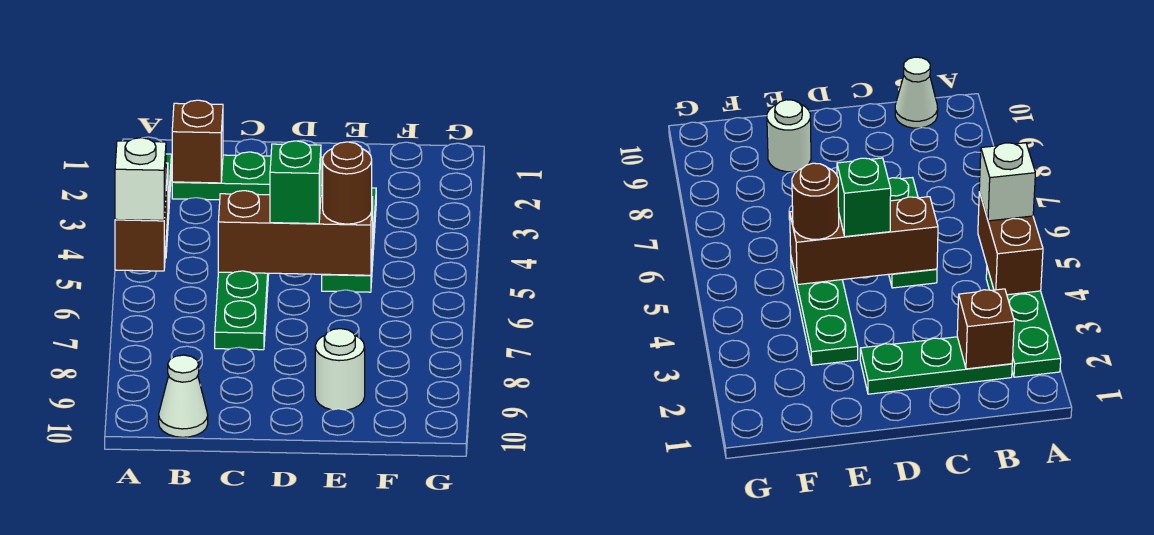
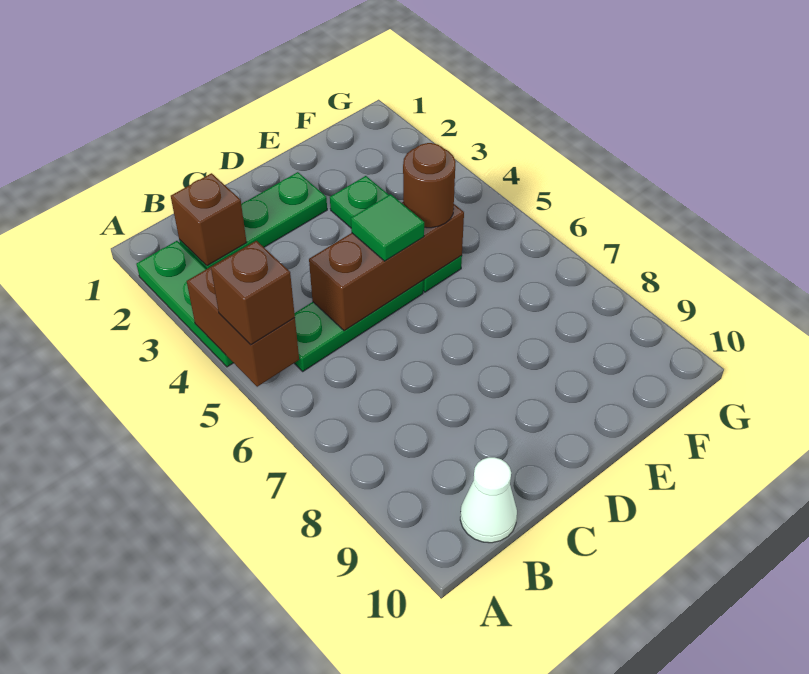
white brick A5 level 3 -> brown brick A5 level 3
green plate C5:C7 level 1 -> green plate B5:D5 level 1
green brick D5 level 3 -> green tile D5 level 3
white round brick E9 level 1 -> none

